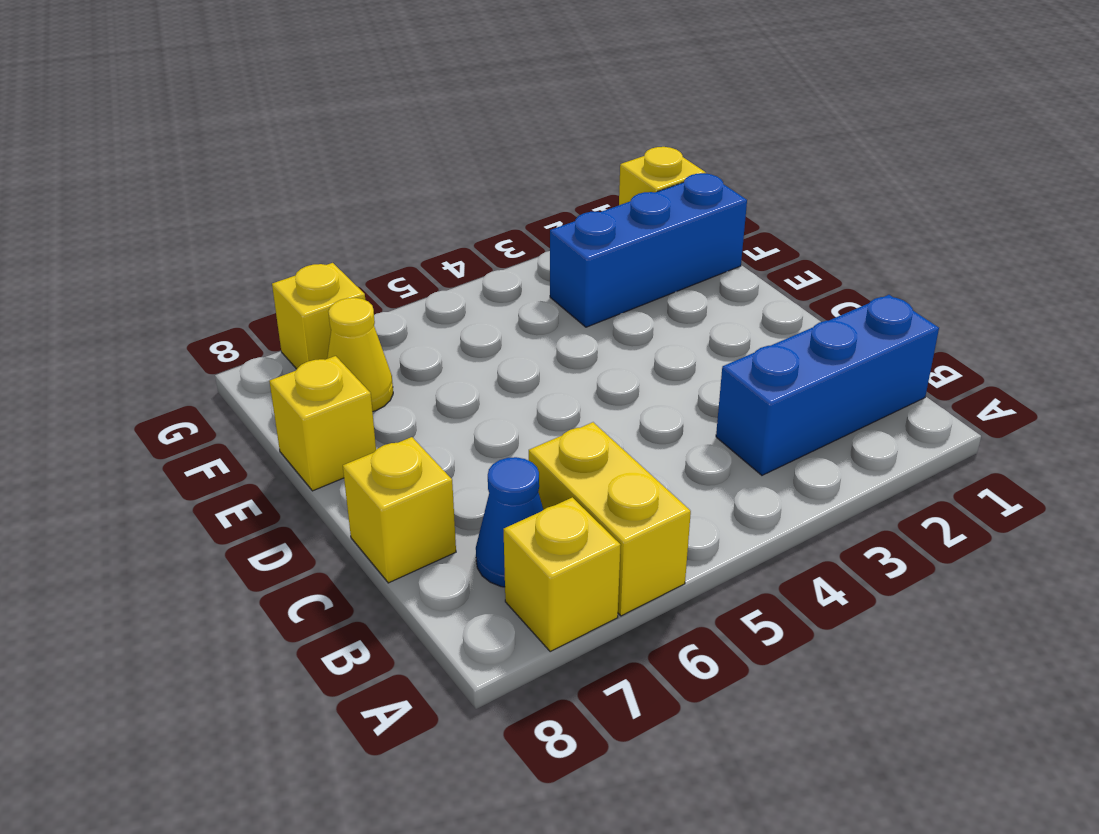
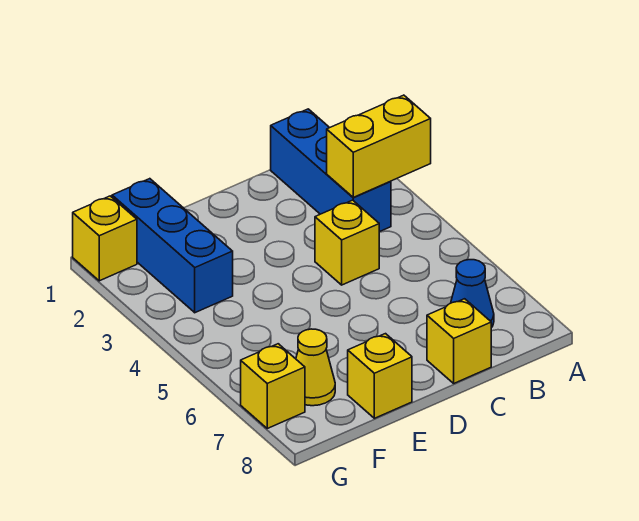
yellow brick A6:B6 level 1 -> yellow brick A3:B3 level 2
yellow brick A7 level 1 -> yellow brick C4 level 1

